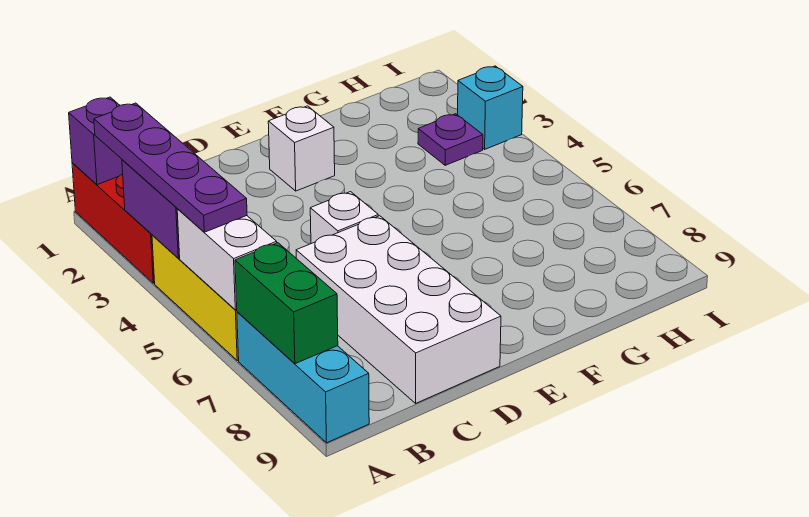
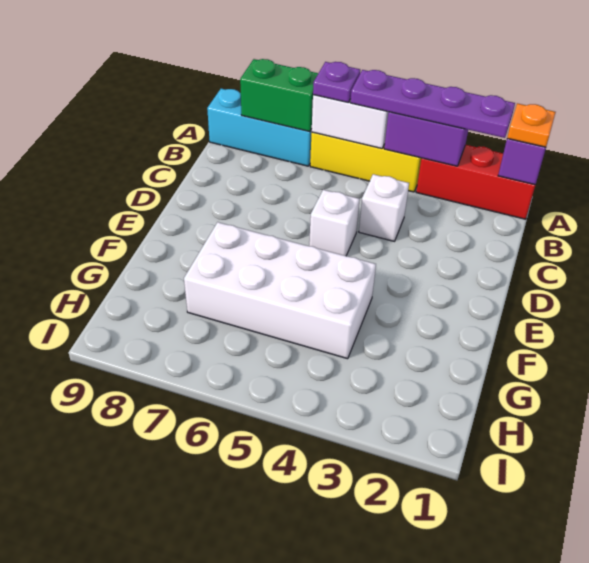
none -> orange plate A1 level 3
white brick C6:D9 level 1 -> white brick F4:G7 level 1
white brick E2 level 1 -> white brick C4 level 1
purple plate H3 level 1 -> purple plate A6 level 3
cyan brick I3 level 1 -> none

